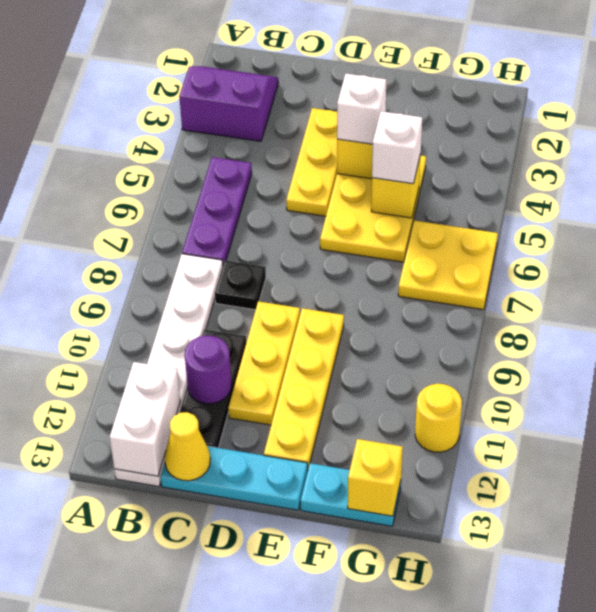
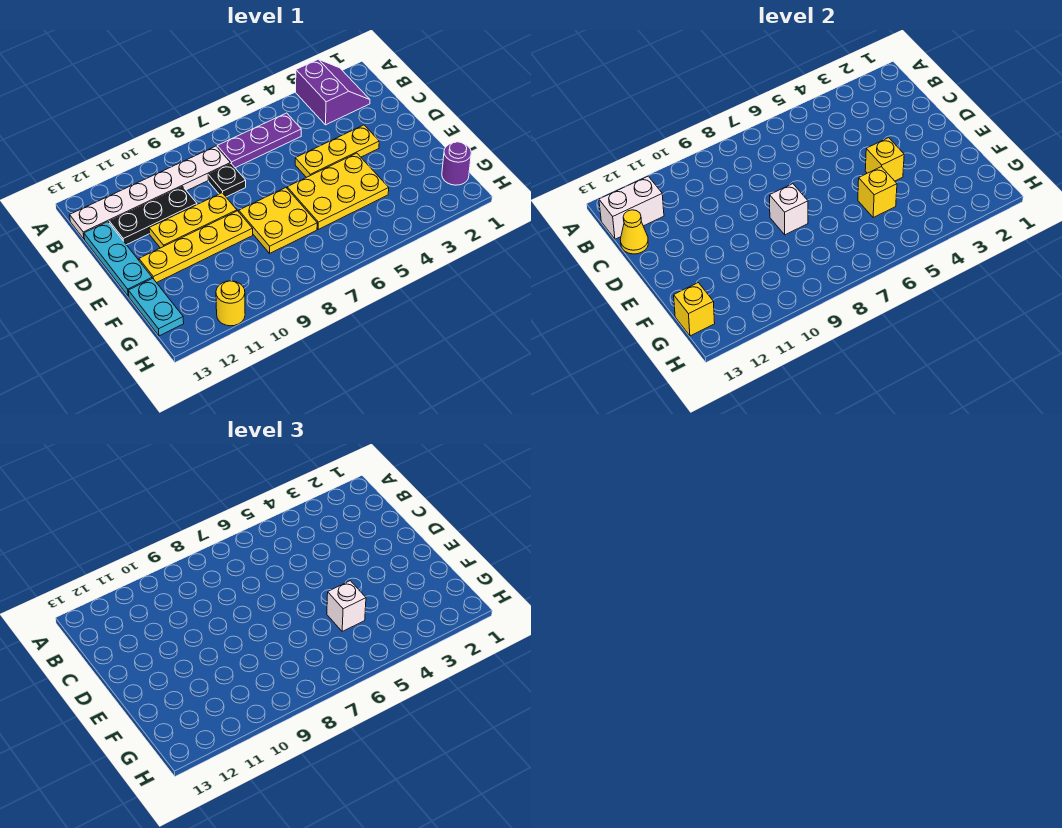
purple round brick C11 level 2 -> purple round brick G1 level 1
white brick E4 level 3 -> white brick E8 level 2
yellow plate G6:H7 level 1 -> yellow plate E7:F8 level 1

